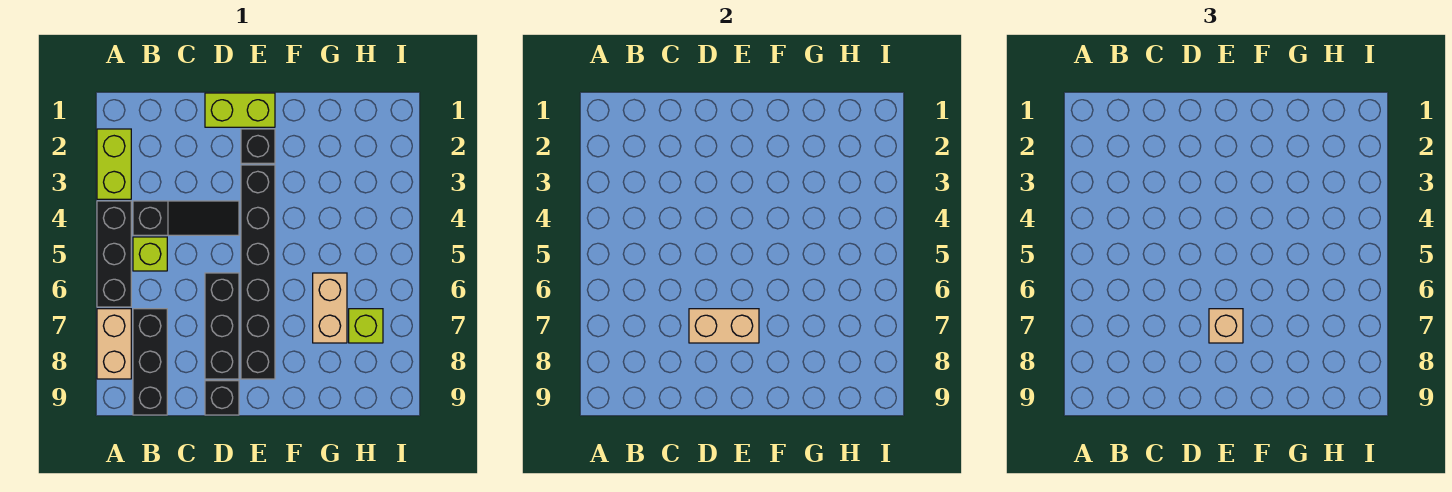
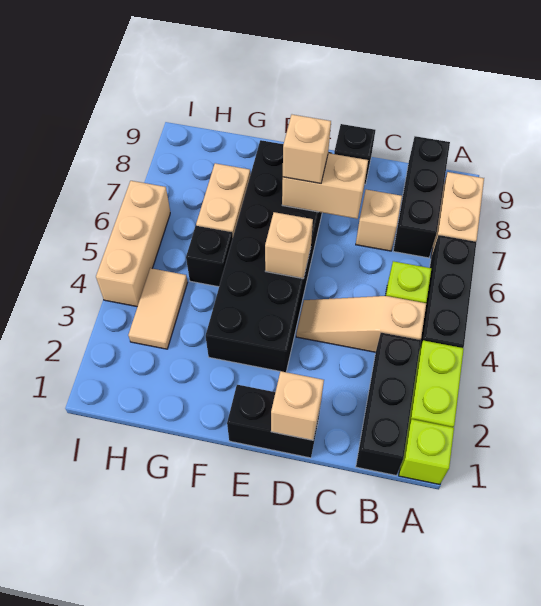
black slope B4:D4 level 1 top B -> tan slope B4:D4 level 1 top B
none -> tan brick C7 level 1
lime brick D1:E1 level 1 -> black brick D1:E1 level 1
none -> tan brick D1 level 2
black brick D6:D8 level 1 -> black brick B1:B3 level 1
black brick E2 level 1 -> black brick G5 level 1
black brick E3:E8 level 1 -> black brick E3:F8 level 1
none -> tan brick E5 level 2
none -> tan tile H3:H4 level 1
lime brick H7 level 1 -> lime brick A1 level 1
none -> tan brick I4:I6 level 1

